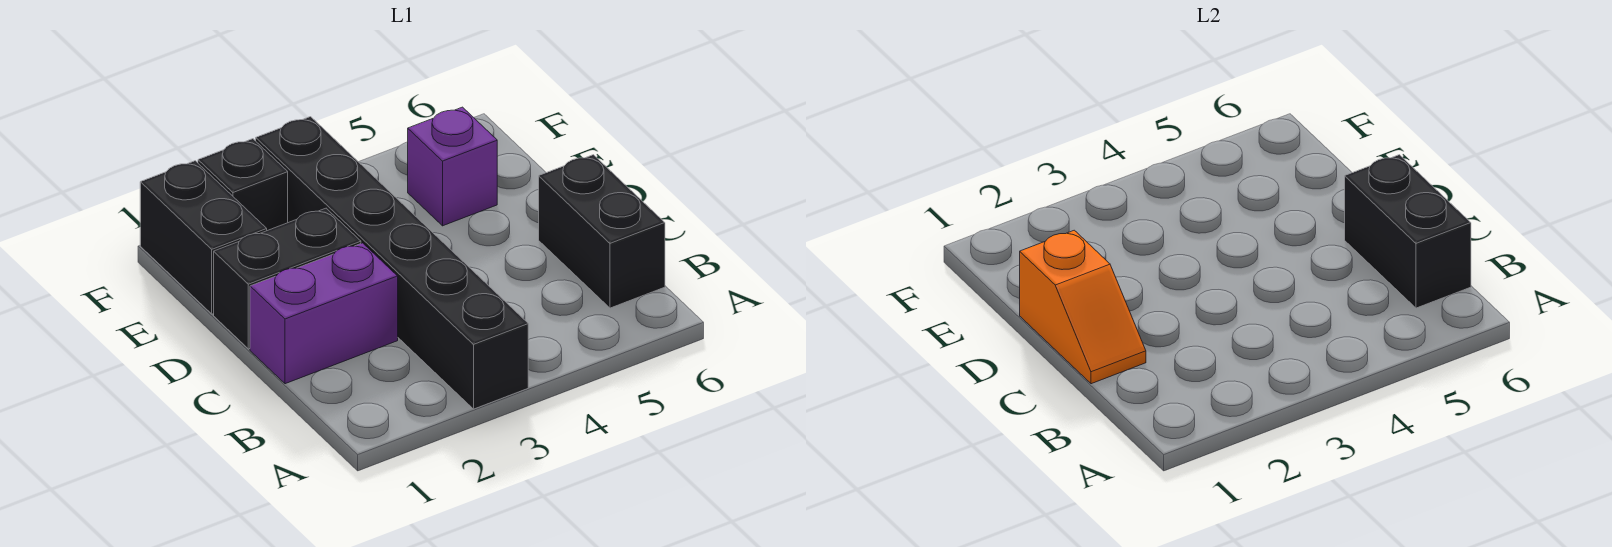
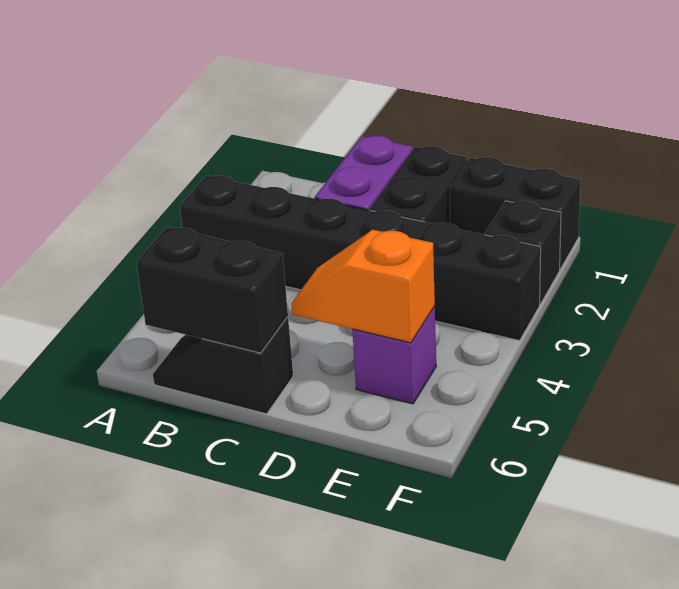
black brick B6:C6 level 1 -> black slope B6:C6 level 1 top C
orange slope C1:D1 level 2 top D -> orange slope D5:E5 level 2 top E

